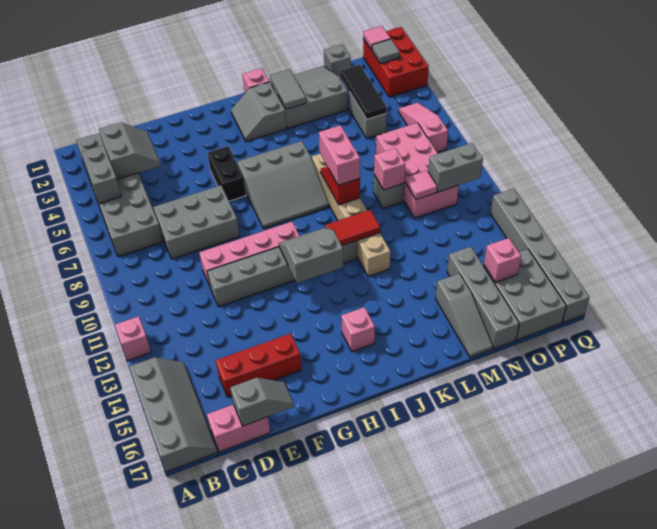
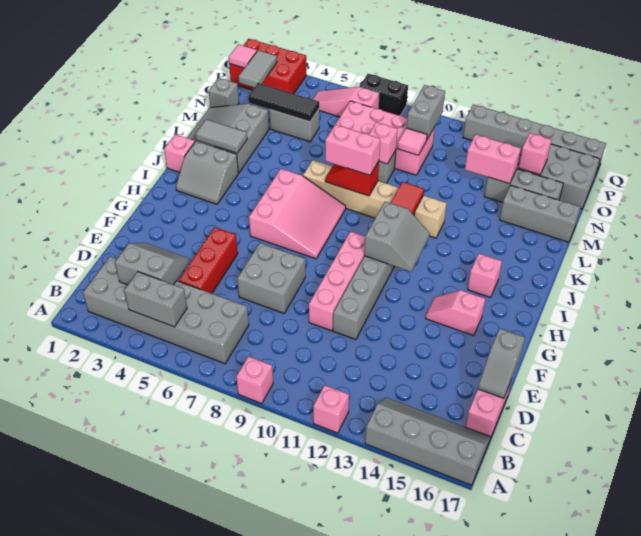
none -> pink brick A9 level 1
grey brick D7:F8 level 1 -> grey brick E7:F8 level 1
red brick D15:F15 level 1 -> red brick D5:F5 level 1
grey slope D17:E17 level 2 top D -> grey slope D17:E17 level 2 top E
black brick G5:G6 level 1 -> black brick Q7:Q8 level 1
none -> pink slope G14:G15 level 1 top 15
grey slope H6:J8 level 1 top 6 -> pink slope H6:J8 level 1 top 6
grey slope H11:I12 level 2 top 12 -> grey slope H11:I12 level 2 top 11
grey slope M15:M17 level 1 top 15 -> grey brick M15:M17 level 1
none -> pink brick N13:N14 level 2
grey brick N14:N17 level 1 -> grey brick N14:N16 level 1
grey tile P2 level 2 -> grey tile O2:P2 level 2

